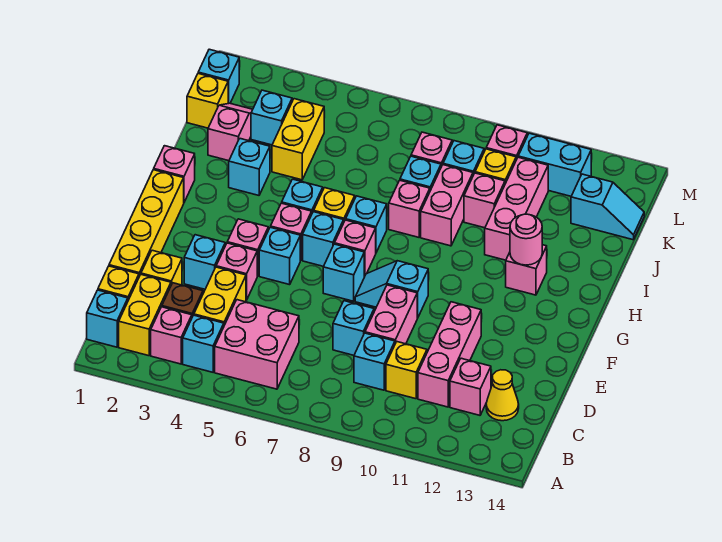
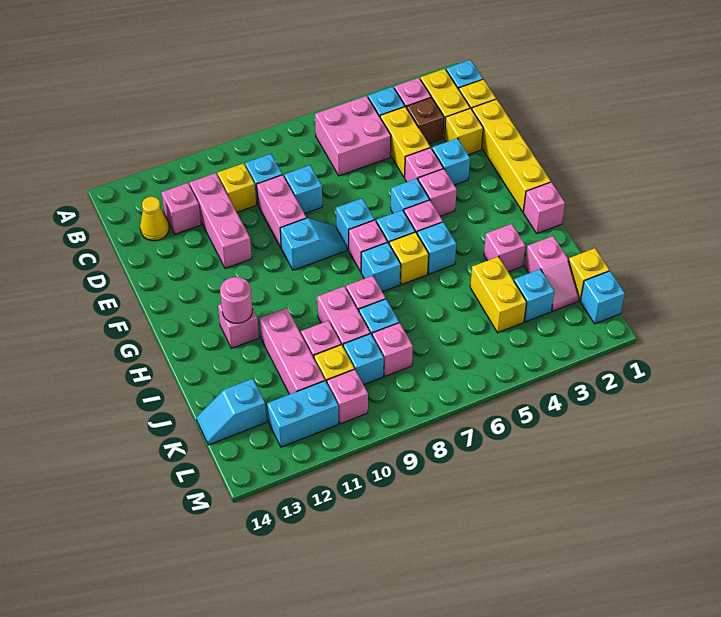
cyan brick I3 level 1 -> pink brick I3 level 1

